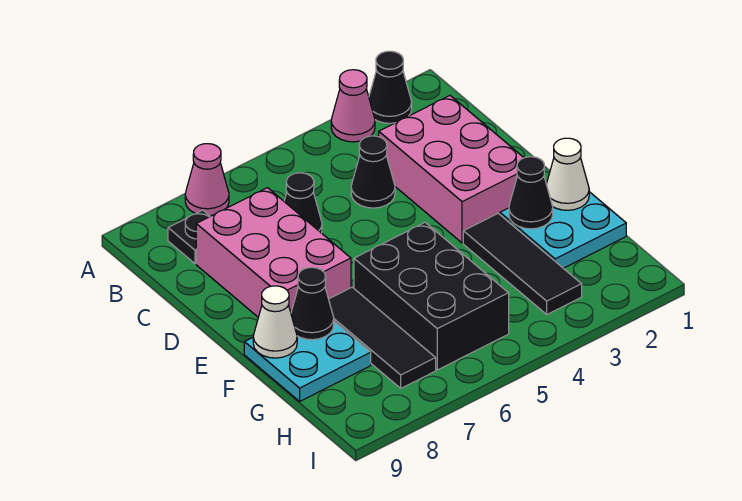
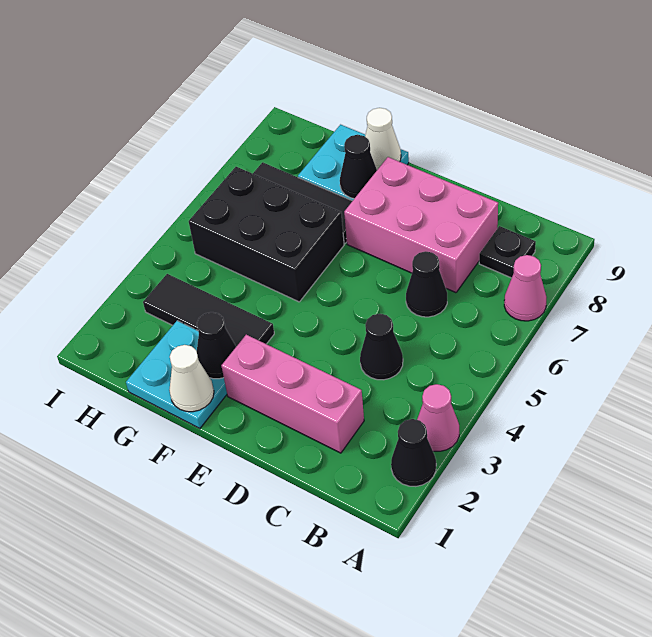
pink brick C2:E3 level 1 -> pink brick C2:E2 level 1

